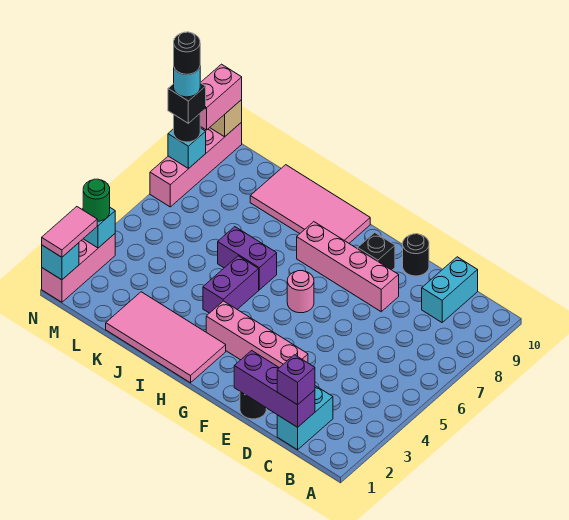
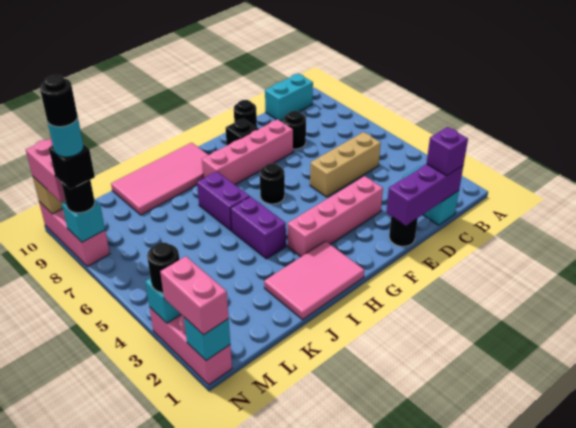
none -> tan brick C5:E5 level 1
cyan brick C9:C10 level 1 -> cyan brick B10:C10 level 1
none -> black round brick D8 level 1
pink round brick G6 level 1 -> black round brick G6 level 1
pink tile H1:K2 level 1 -> pink tile H1:J2 level 1
purple brick I6:J6 level 1 -> purple brick I6:I7 level 1
pink tile N1:N2 level 3 -> pink brick N1:N2 level 3
green round brick N3 level 3 -> black round brick N3 level 3
pink brick N7:N10 level 1 -> pink brick N8:N10 level 1

